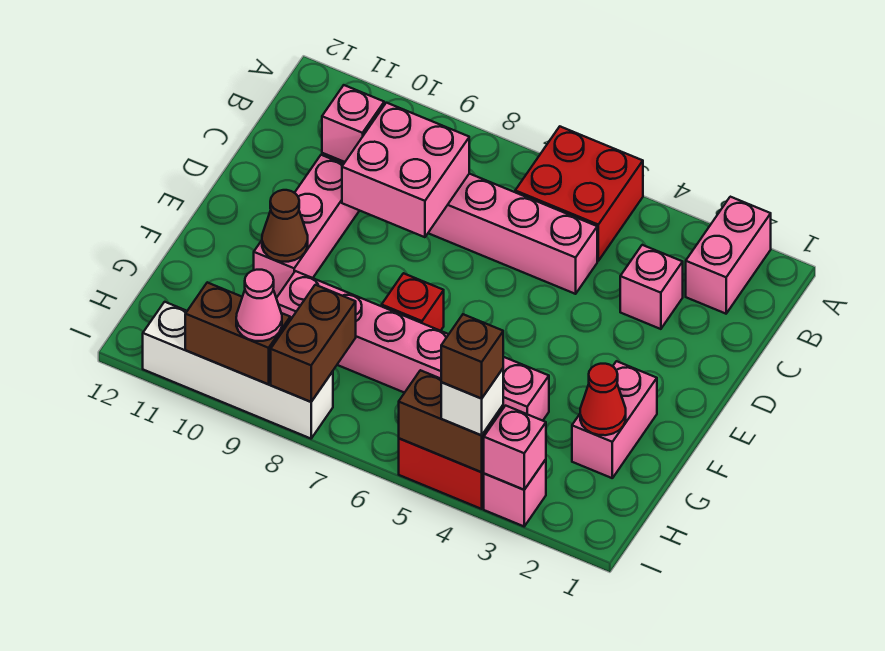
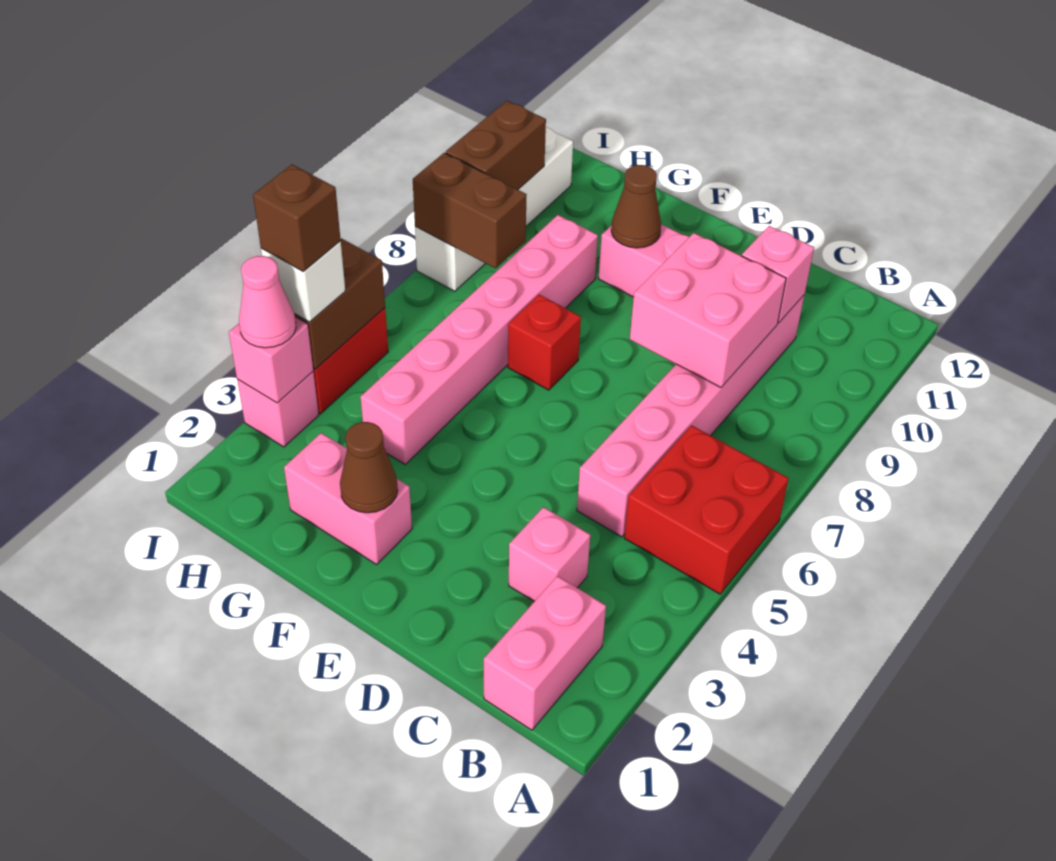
pink brick A2:B2 level 1 -> pink brick B1:B2 level 1
none -> brown cone F2 level 2
red cone G2 level 2 -> none
pink cone I9 level 3 -> pink cone I3 level 3

